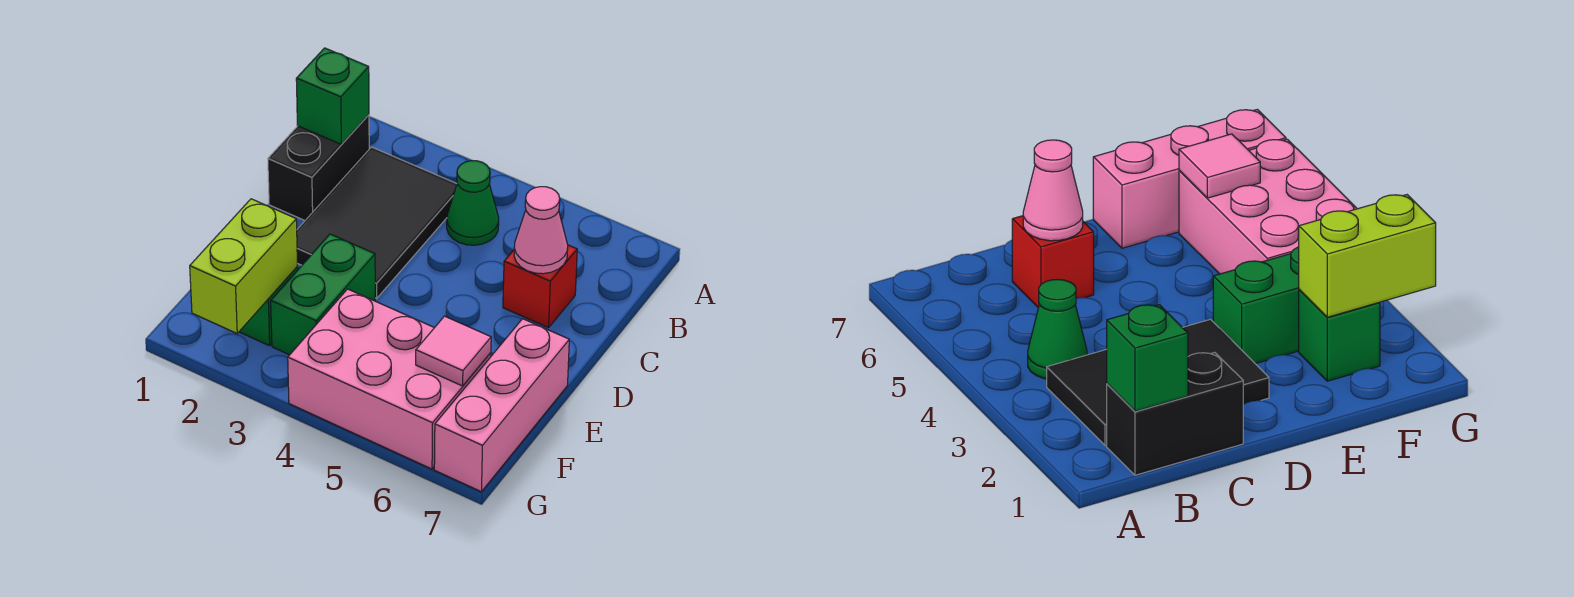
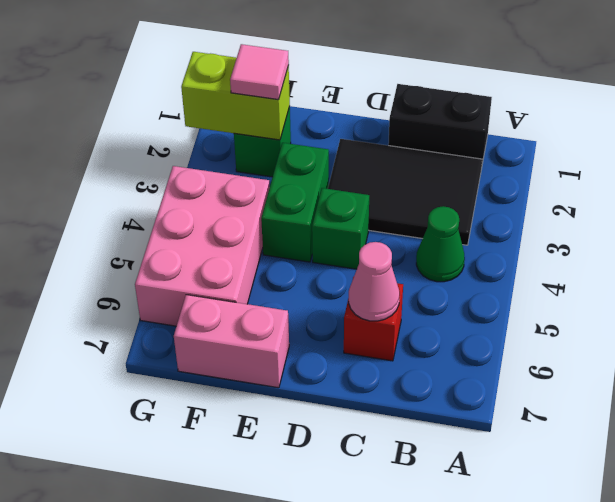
green brick B1 level 2 -> green brick D4 level 1
green brick E3:F3 level 1 -> green brick E3:E4 level 1
pink brick E7:G7 level 1 -> pink brick E7:F7 level 1
pink tile F6 level 2 -> pink tile F2 level 3

